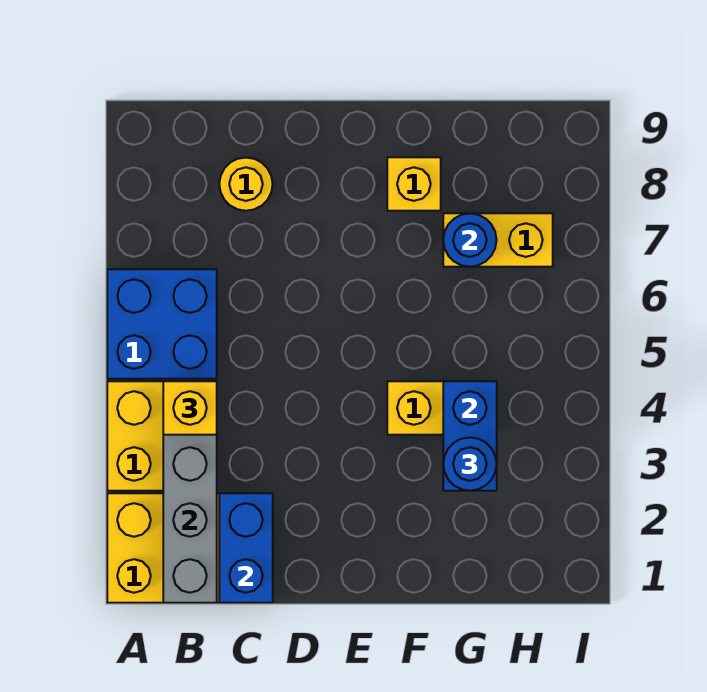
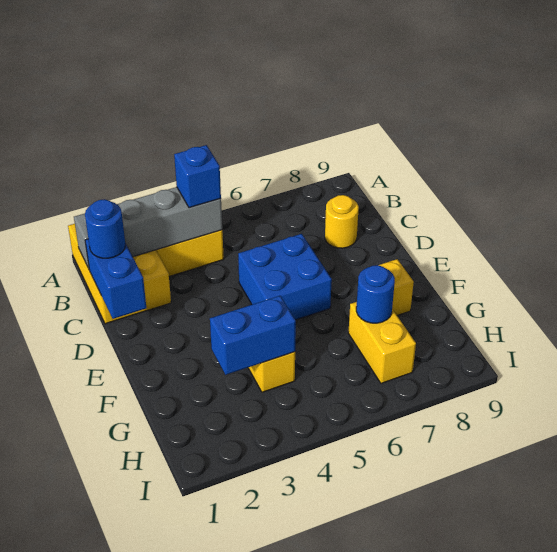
blue brick A5:B6 level 1 -> blue brick D5:E6 level 1
yellow brick B4 level 3 -> blue brick B4 level 3
blue brick C1:C2 level 2 -> blue brick C1:D1 level 2
blue round brick G3 level 3 -> blue round brick C1 level 3

